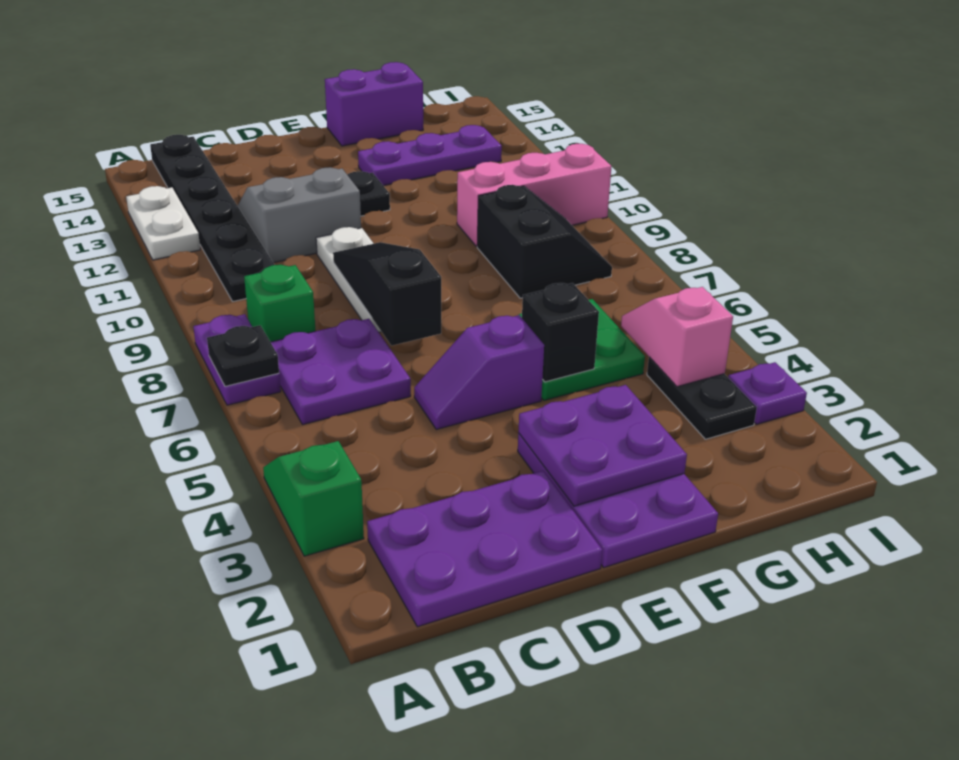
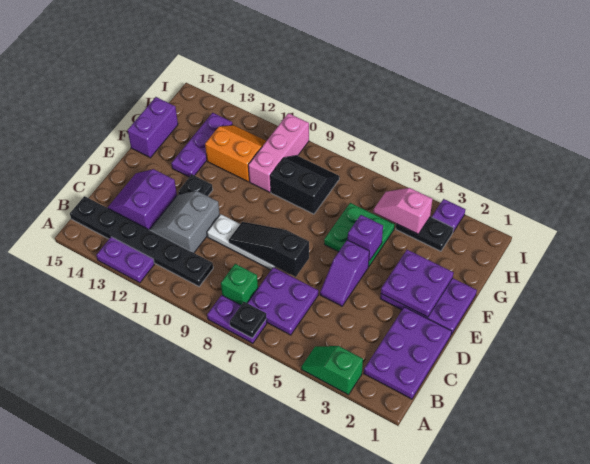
white plate A12:A13 level 1 -> purple plate A12:A13 level 1
none -> purple slope C13:D14 level 1 top 13
black brick F5 level 2 -> purple brick F5 level 2
none -> orange slope G11:H12 level 1 top G

